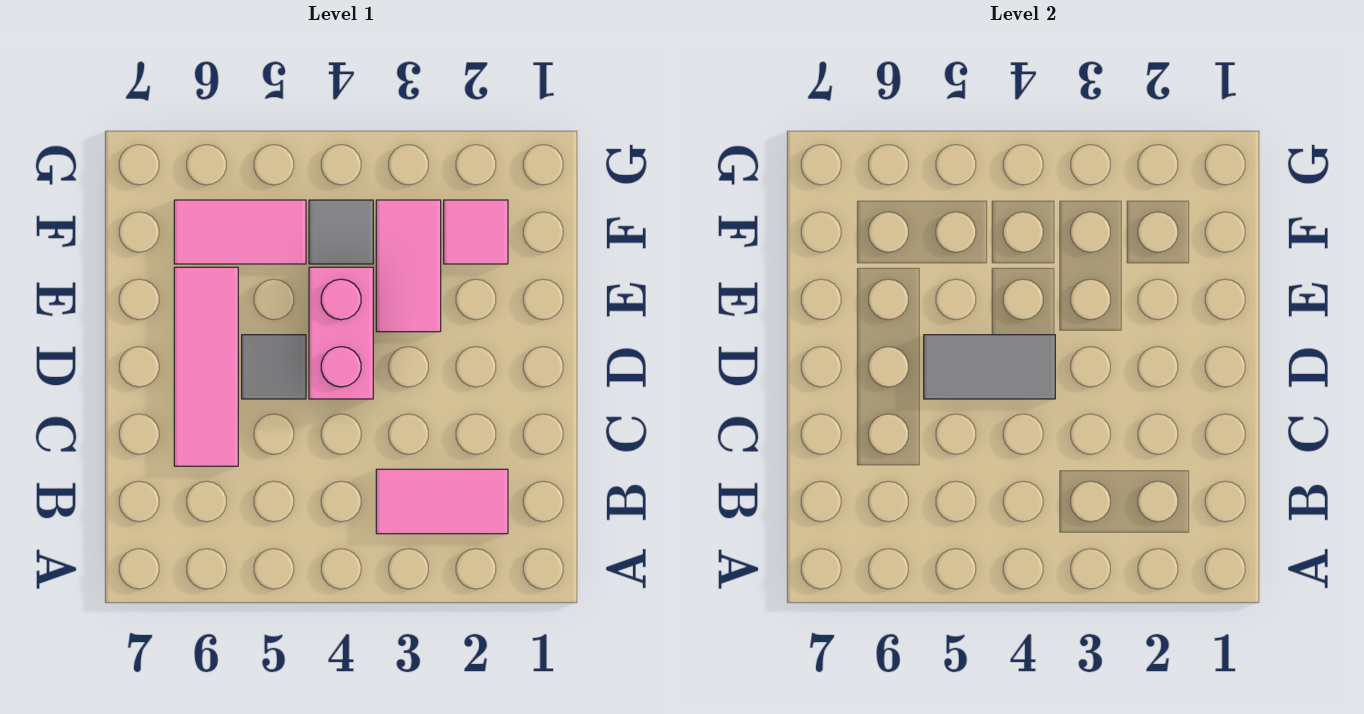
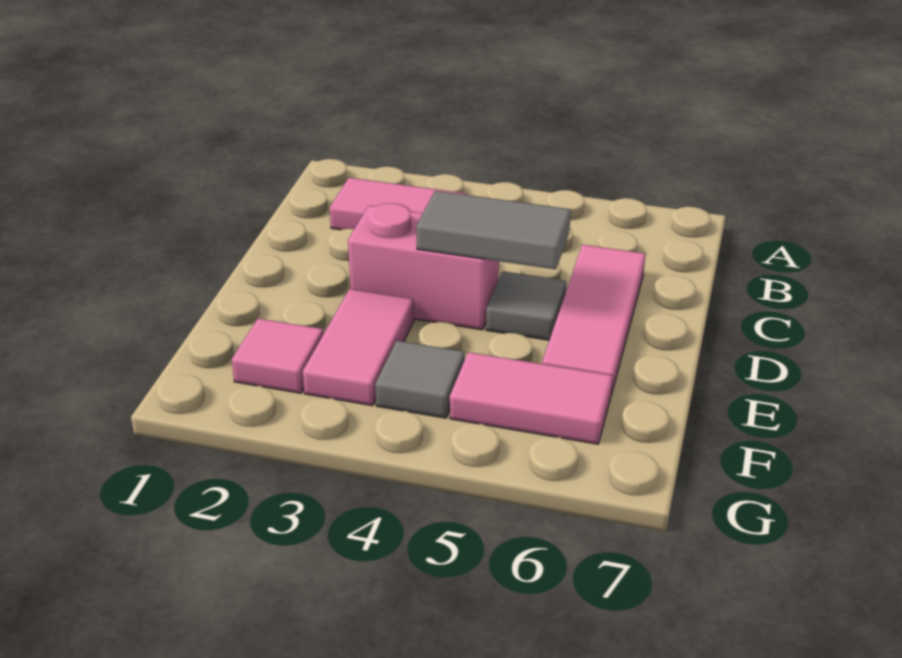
pink brick D4:E4 level 1 -> pink brick D3:D4 level 1

